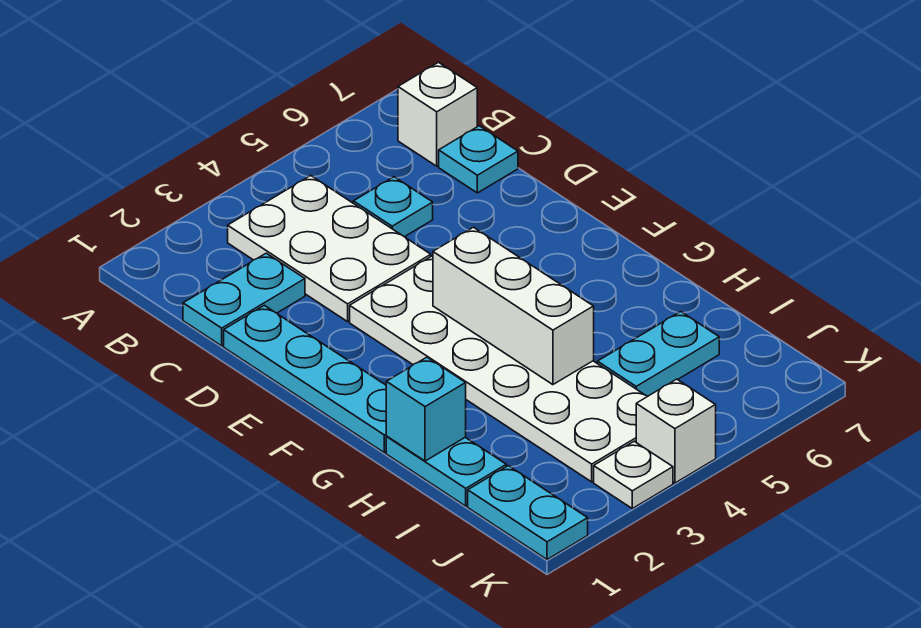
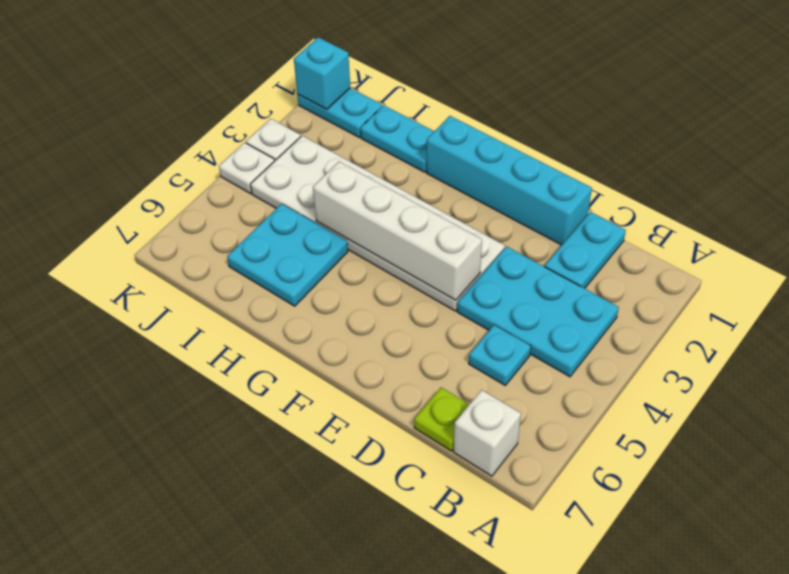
white plate B3:D4 level 1 -> cyan plate B3:D4 level 1
cyan plate C7 level 1 -> lime plate C7 level 1
cyan plate D1:G1 level 1 -> cyan brick D1:G1 level 1
white brick F4:H4 level 2 -> white brick E4:H4 level 2
cyan brick H1 level 2 -> cyan brick K1 level 2
cyan plate I5:I6 level 1 -> cyan plate H5:I6 level 1
white brick K4 level 1 -> white plate K4 level 1

